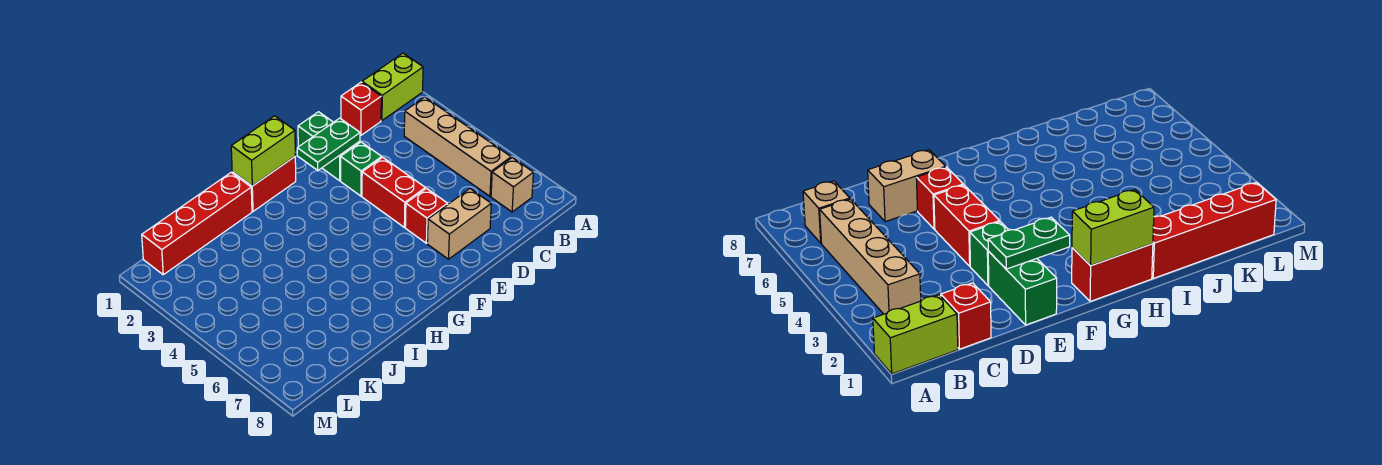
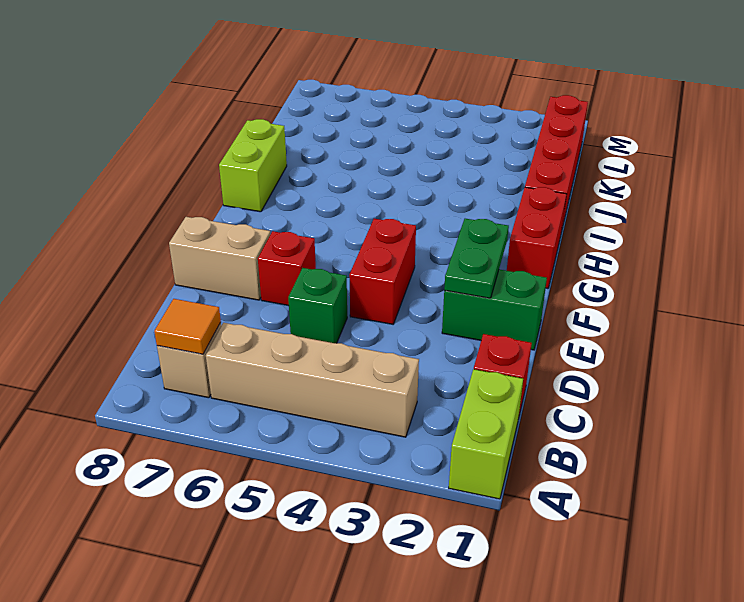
none -> orange tile B7 level 2
tan brick D7:E7 level 1 -> tan brick E7:E8 level 1
green brick E3 level 1 -> green brick D5 level 1
red brick E4:E5 level 1 -> red brick E4:F4 level 1
lime brick G1:H1 level 2 -> lime brick H8:I8 level 1

